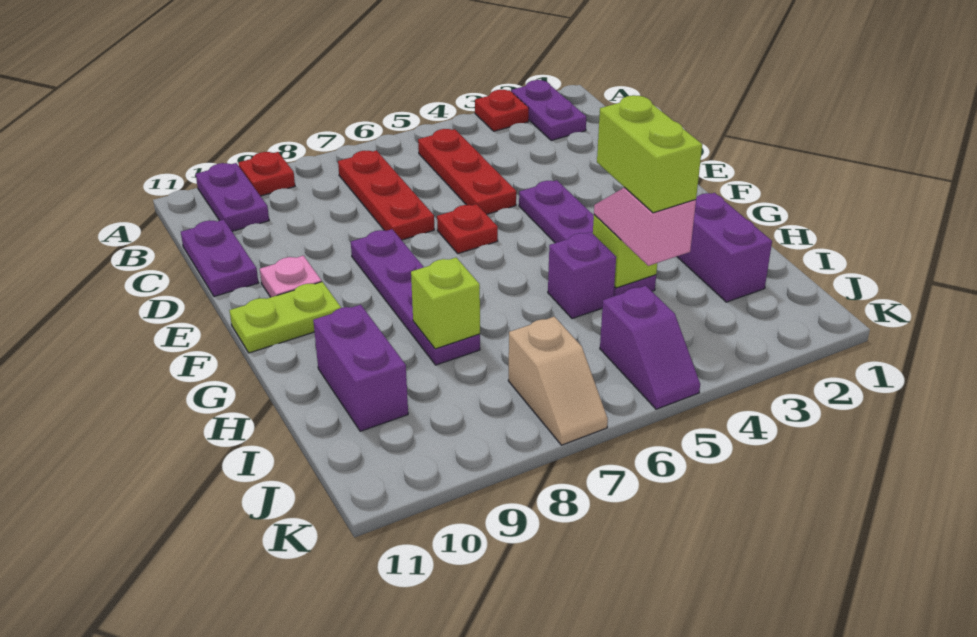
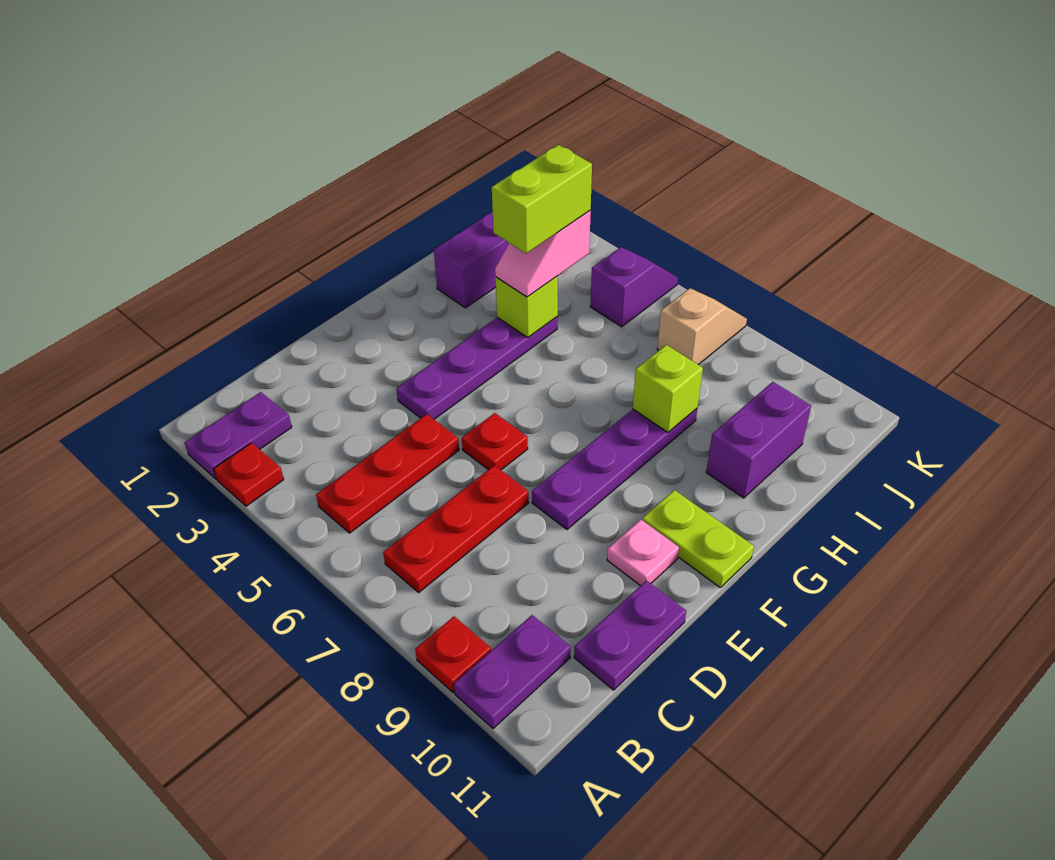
purple brick H5 level 1 -> none

